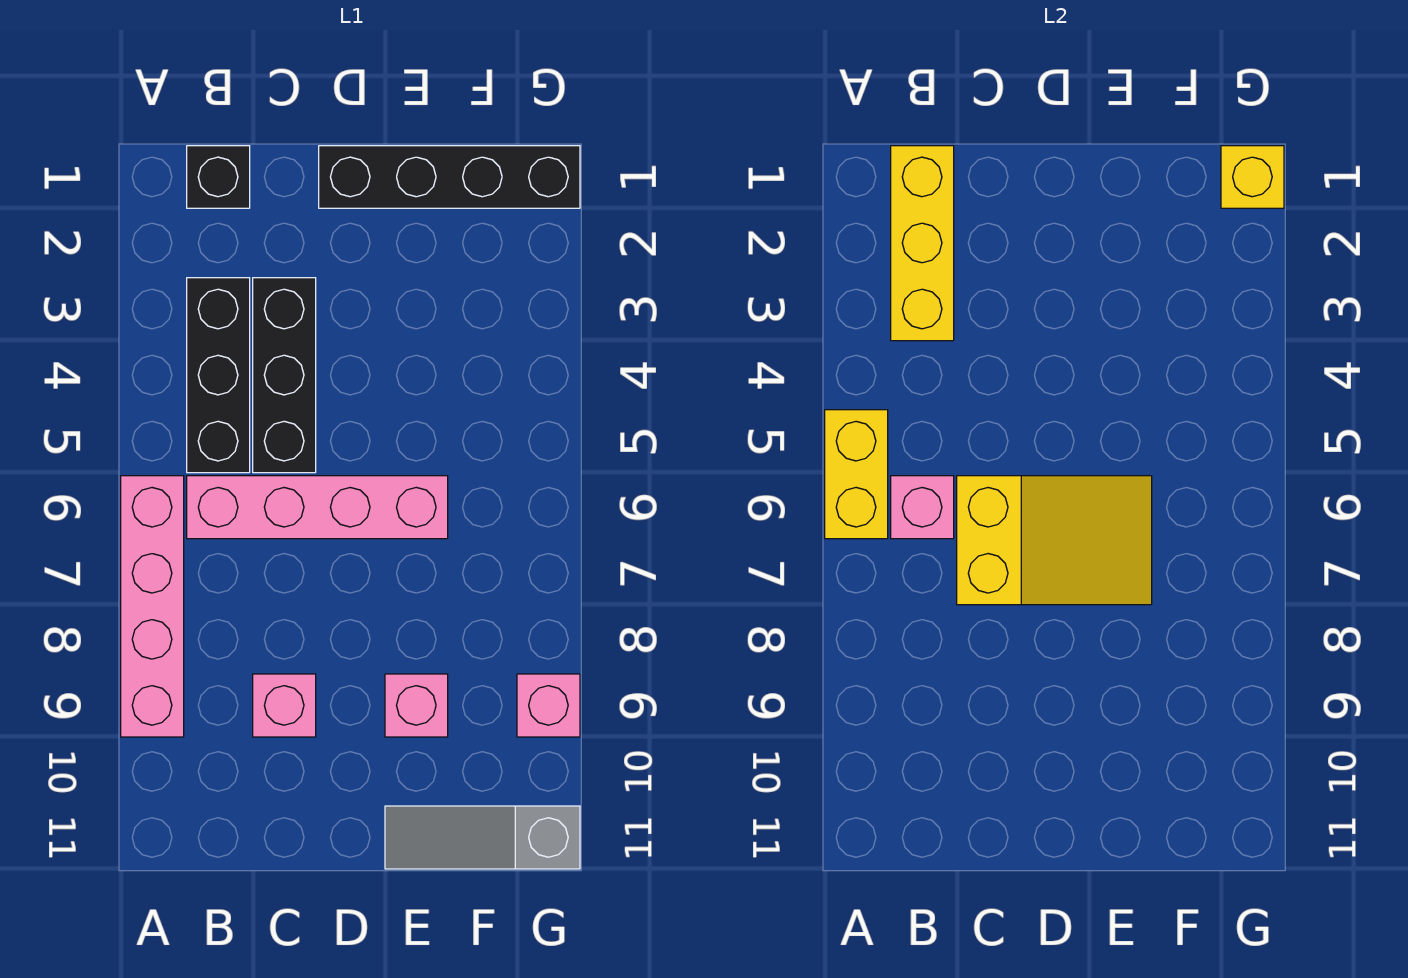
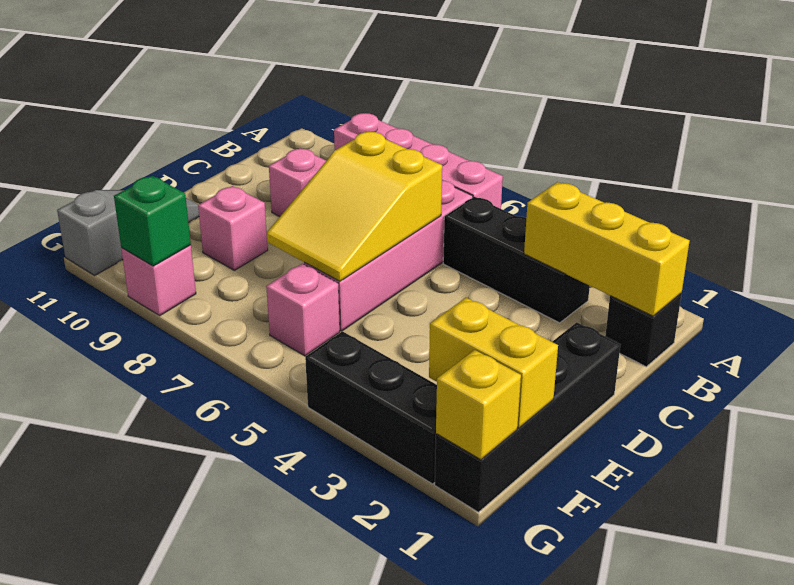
yellow brick A5:A6 level 2 -> yellow brick F1:F2 level 2
pink brick B6 level 2 -> pink brick F6 level 1
black brick C3:C5 level 1 -> black brick G2:G4 level 1
none -> green brick G9 level 2

